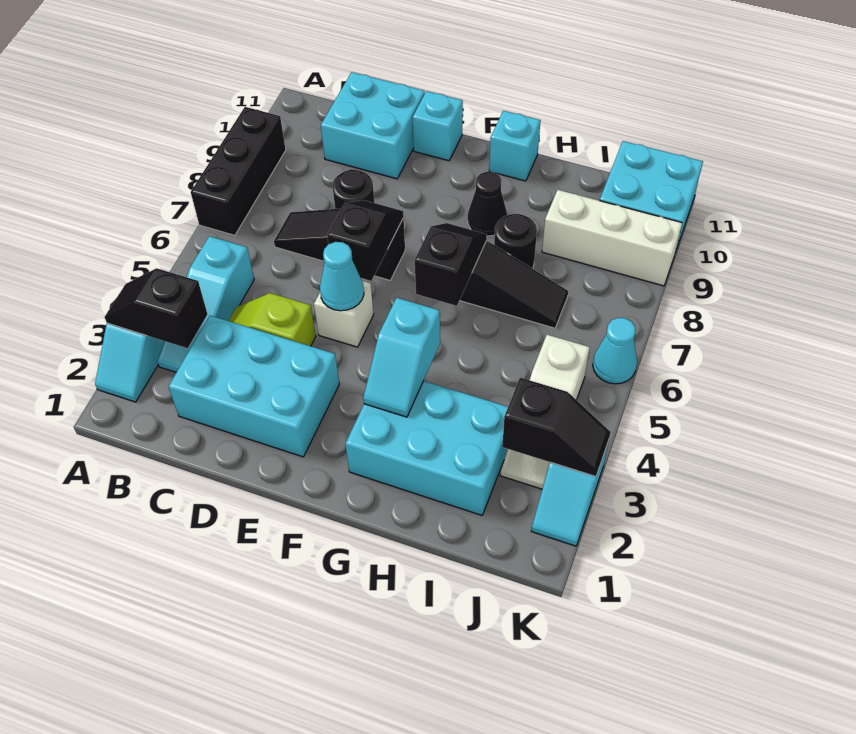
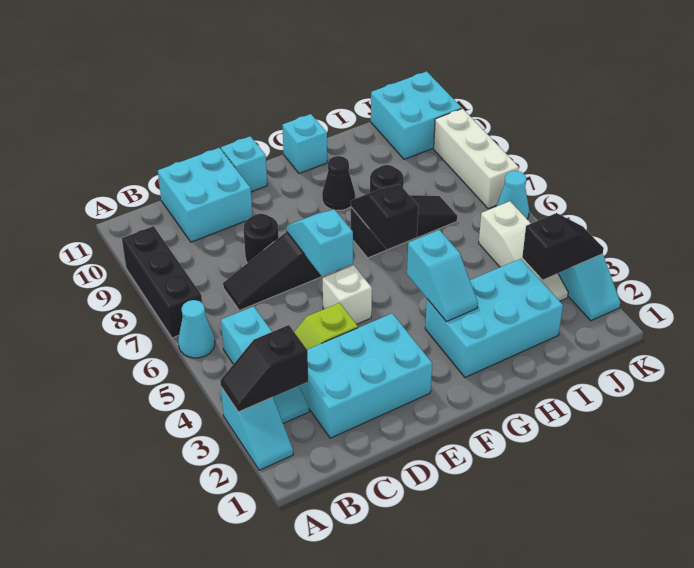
cyan cone E5 level 2 -> cyan cone A6 level 1
black slope E6:E7 level 2 top 6 -> cyan slope E6:E7 level 2 top 6
white brick I9:K9 level 1 -> white brick K7:K9 level 1

